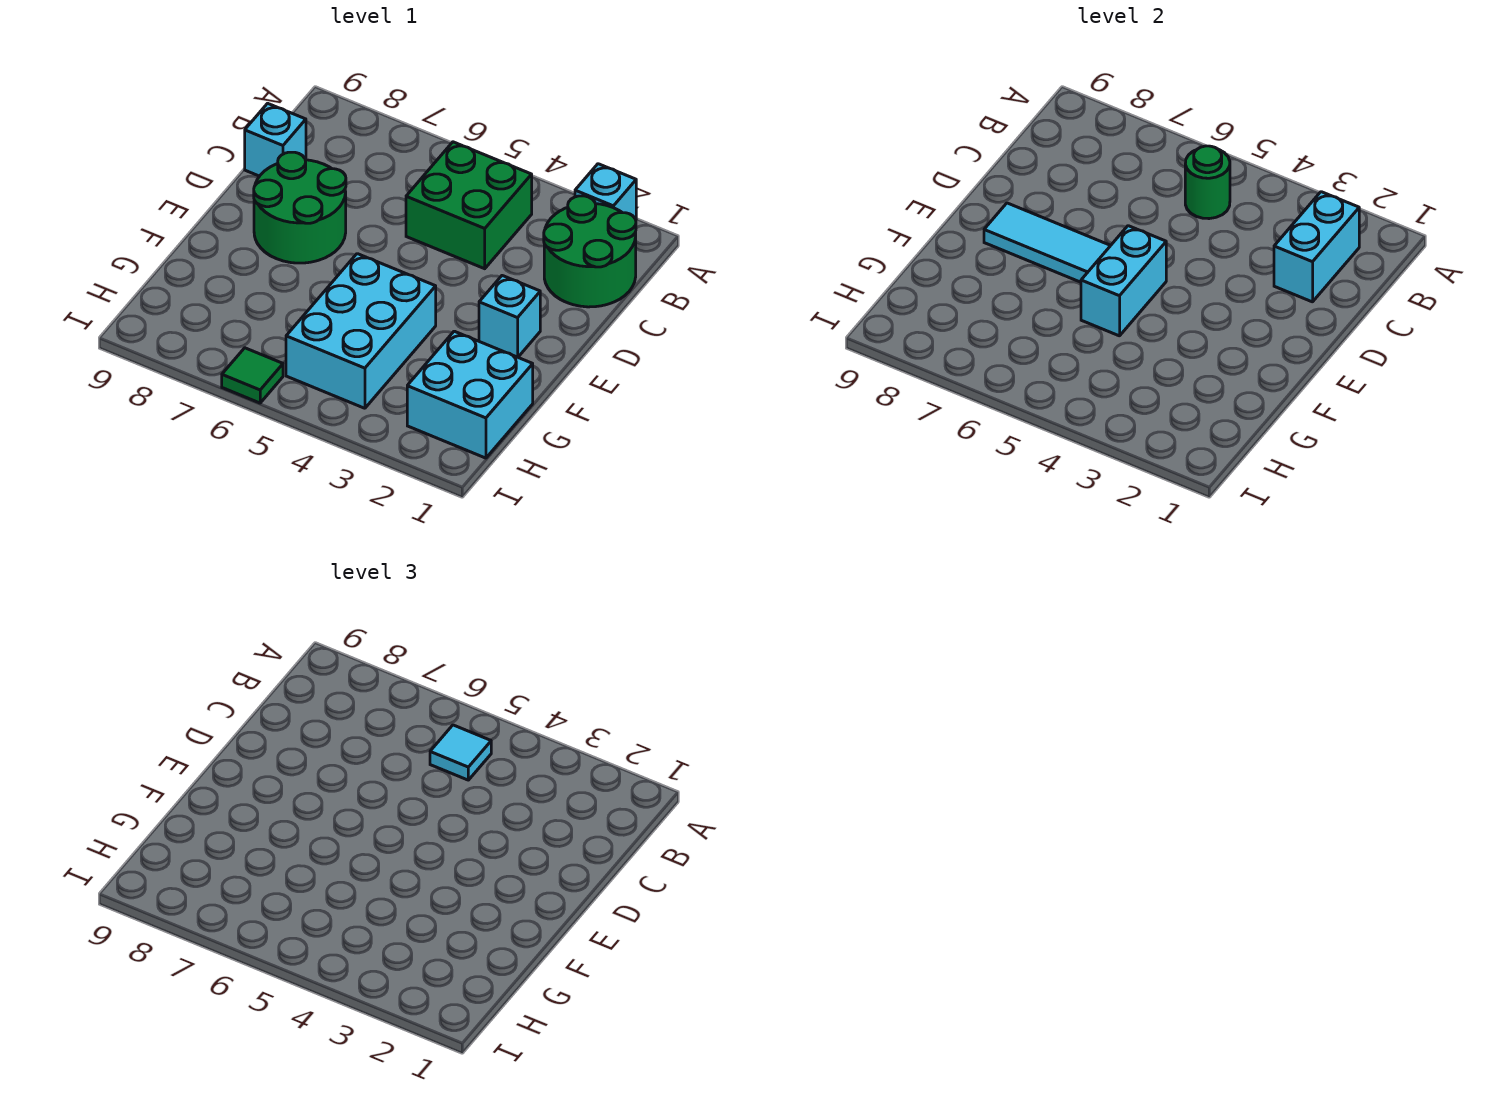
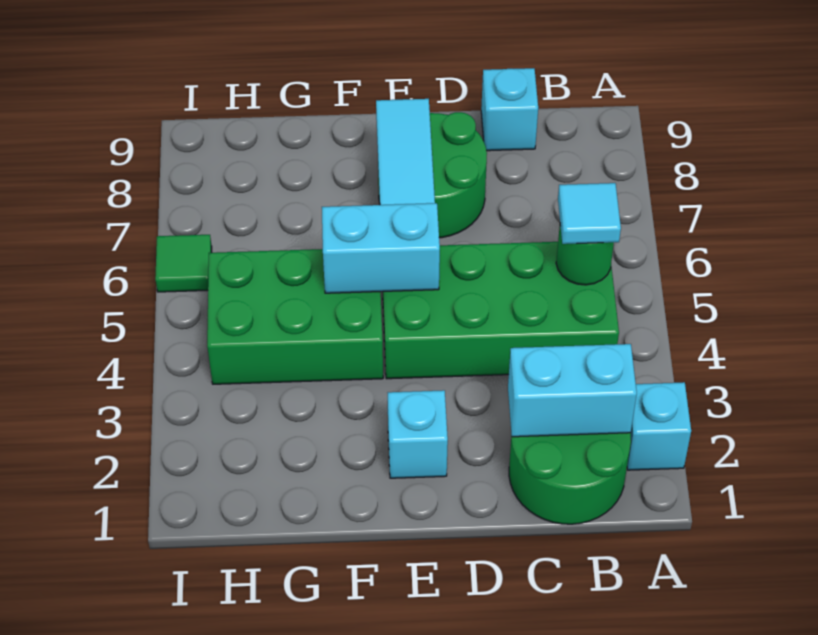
green brick B4:C5 level 1 -> green brick B4:E5 level 1
cyan brick F4:H5 level 1 -> green brick F4:H5 level 1
cyan brick G1:H2 level 1 -> none

